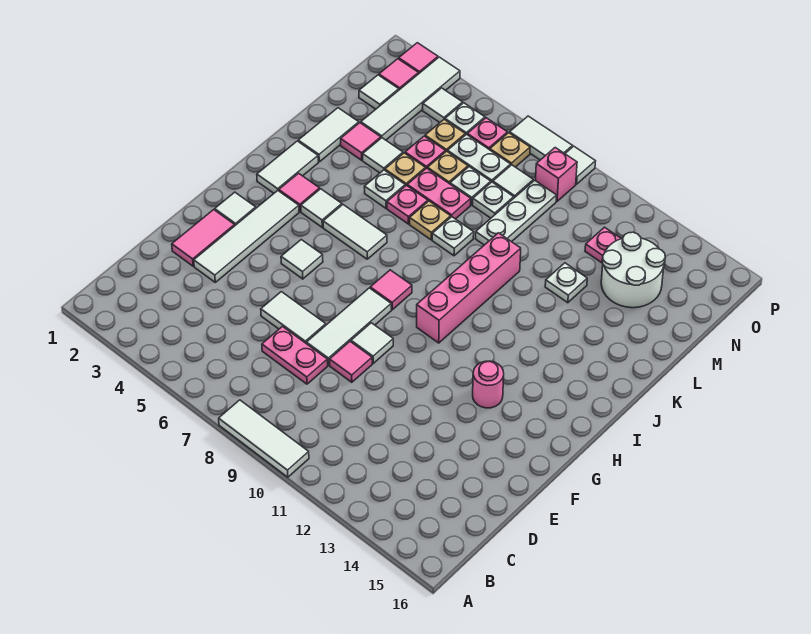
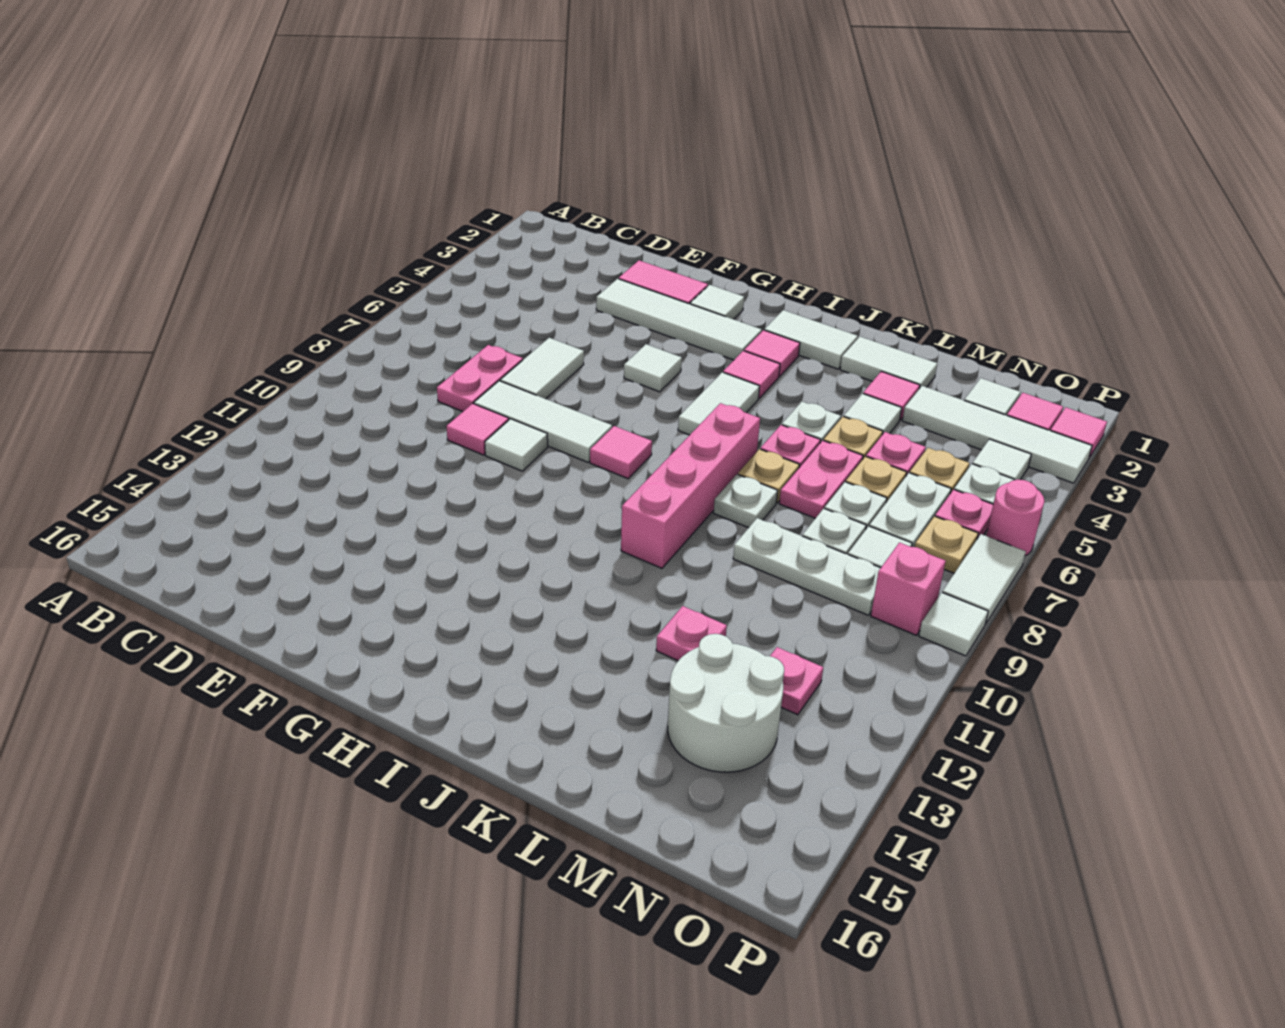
white tile A8:A10 level 1 -> none
pink round brick G13 level 1 -> pink round brick P6 level 1
pink brick H10:K10 level 1 -> pink brick J7:J10 level 1
white tile I4 level 1 -> pink tile I4 level 1
white plate L12 level 1 -> pink plate L12 level 1

